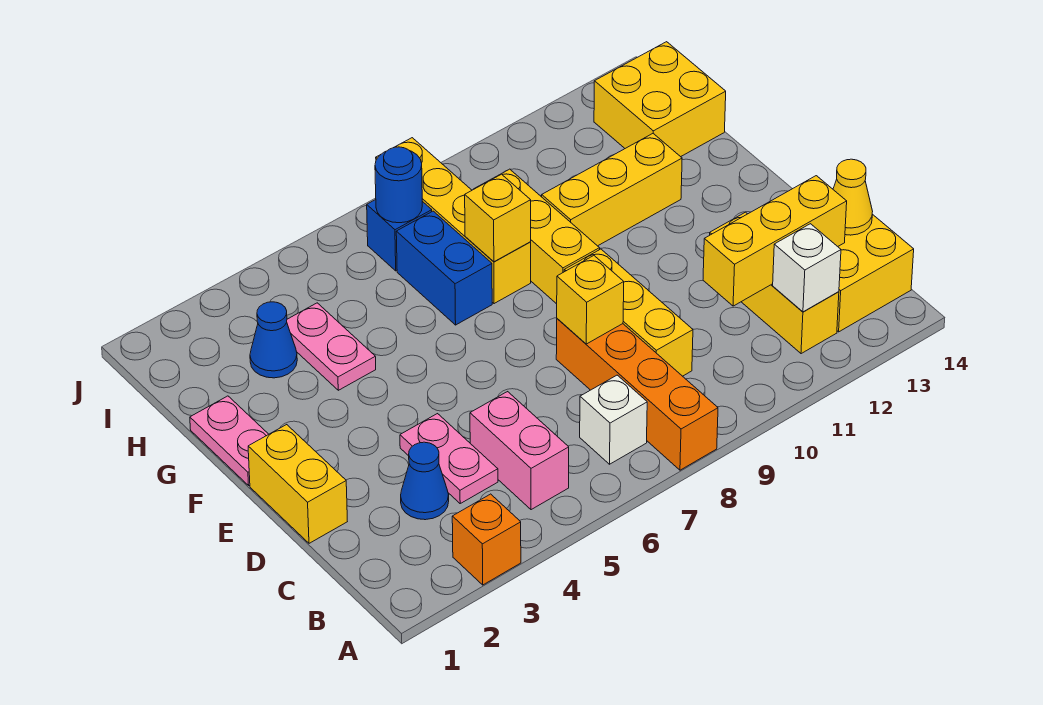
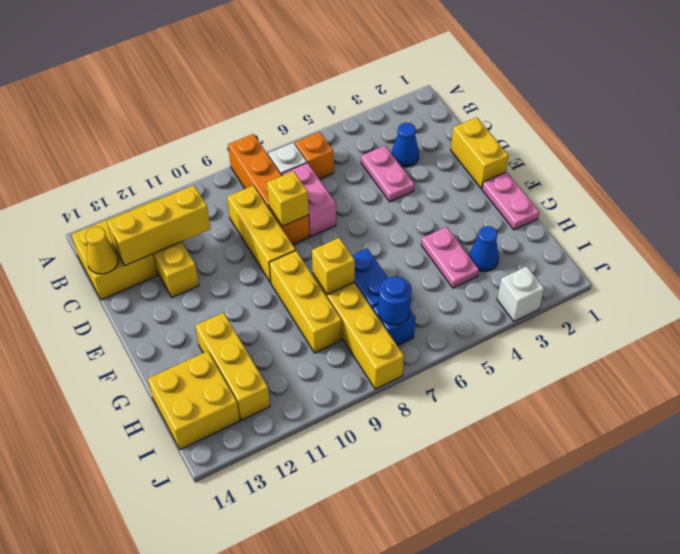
orange brick A3 level 1 -> orange brick B6 level 1
pink brick B5:C5 level 1 -> pink brick C7:D7 level 1
white brick B12 level 2 -> white brick J3 level 1
yellow brick G10:G12 level 1 -> yellow brick G12:I12 level 1

